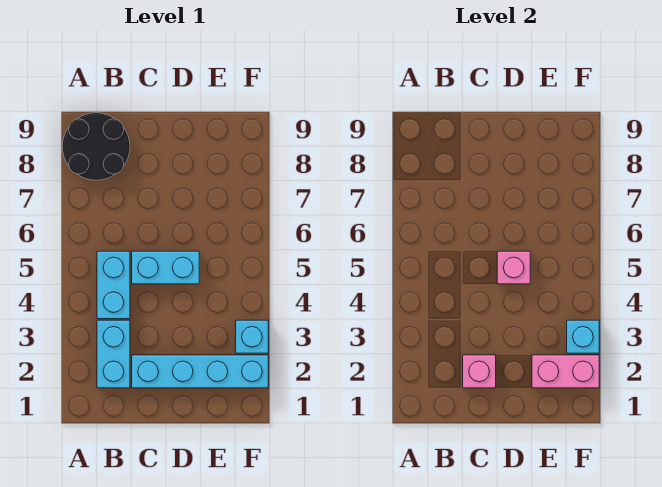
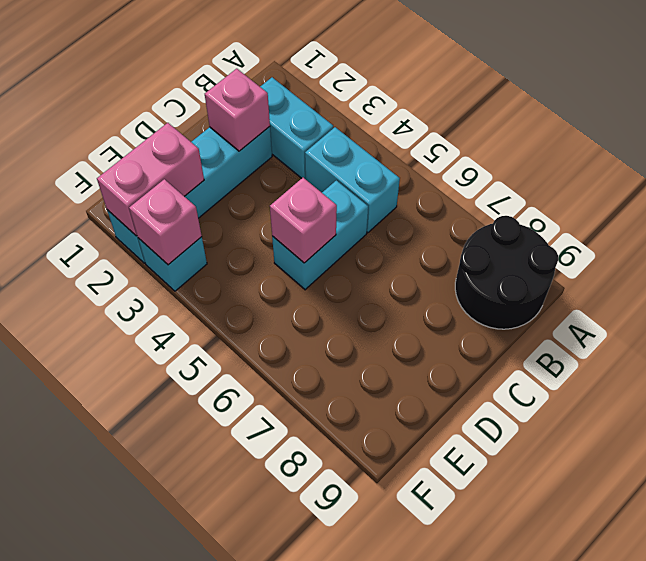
cyan brick F3 level 2 -> pink brick F3 level 2

